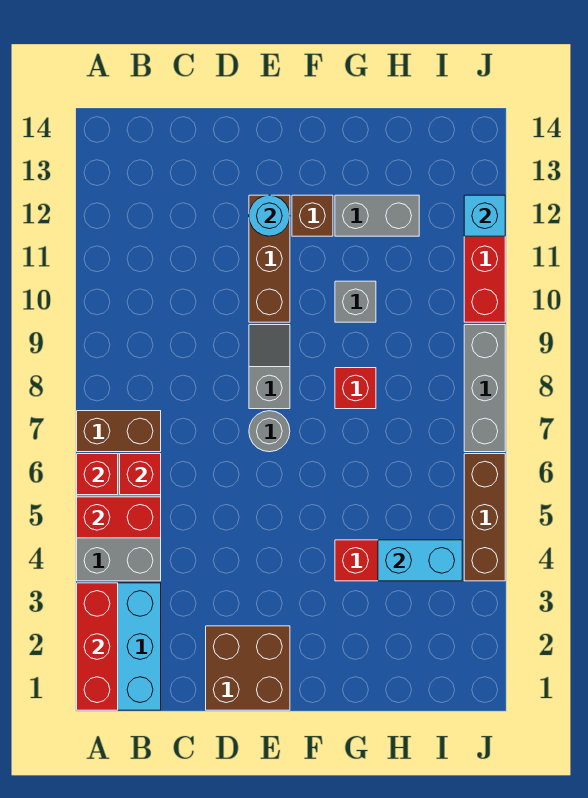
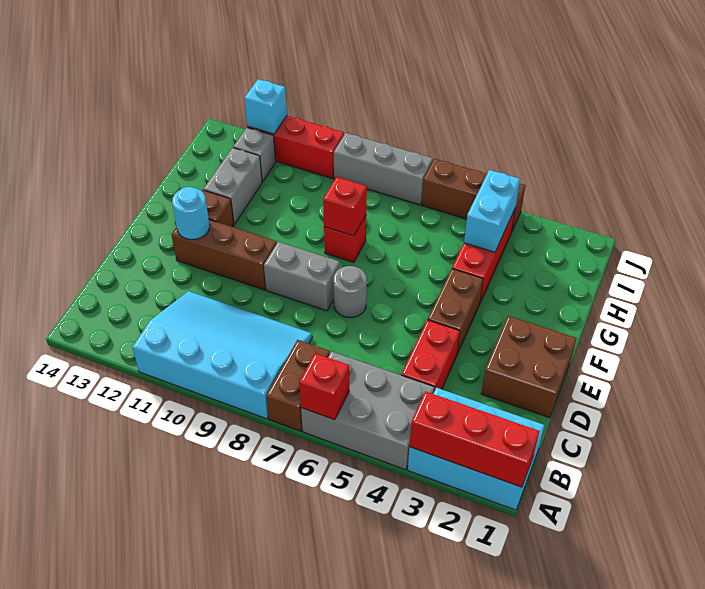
red brick A5:B5 level 2 -> red brick C4:D4 level 1
none -> cyan slope A8:C11 level 1 top A
red brick B6 level 2 -> red brick G8 level 2
none -> brown brick E4:F4 level 1
grey slope E8:E9 level 1 top 8 -> grey brick E8:E9 level 1
grey brick G10 level 1 -> grey brick I12 level 1

